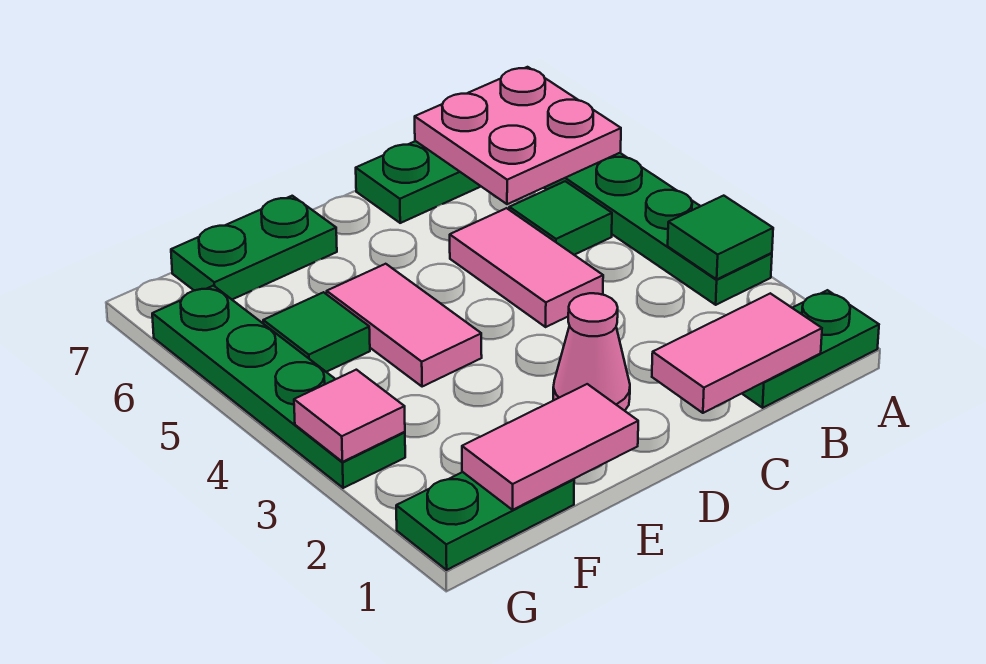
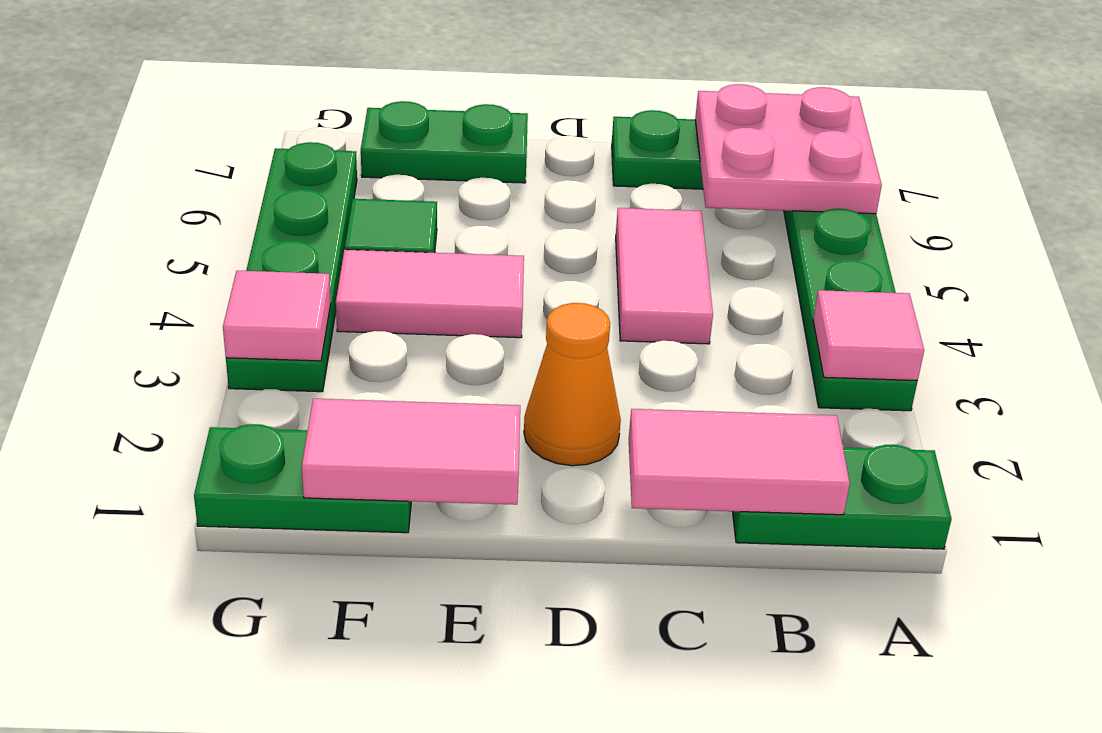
green tile A3 level 2 -> pink tile A3 level 2
green tile B5 level 1 -> none
pink cone D2 level 1 -> orange cone D2 level 1
pink tile E4:E5 level 1 -> pink tile E4:F4 level 1

